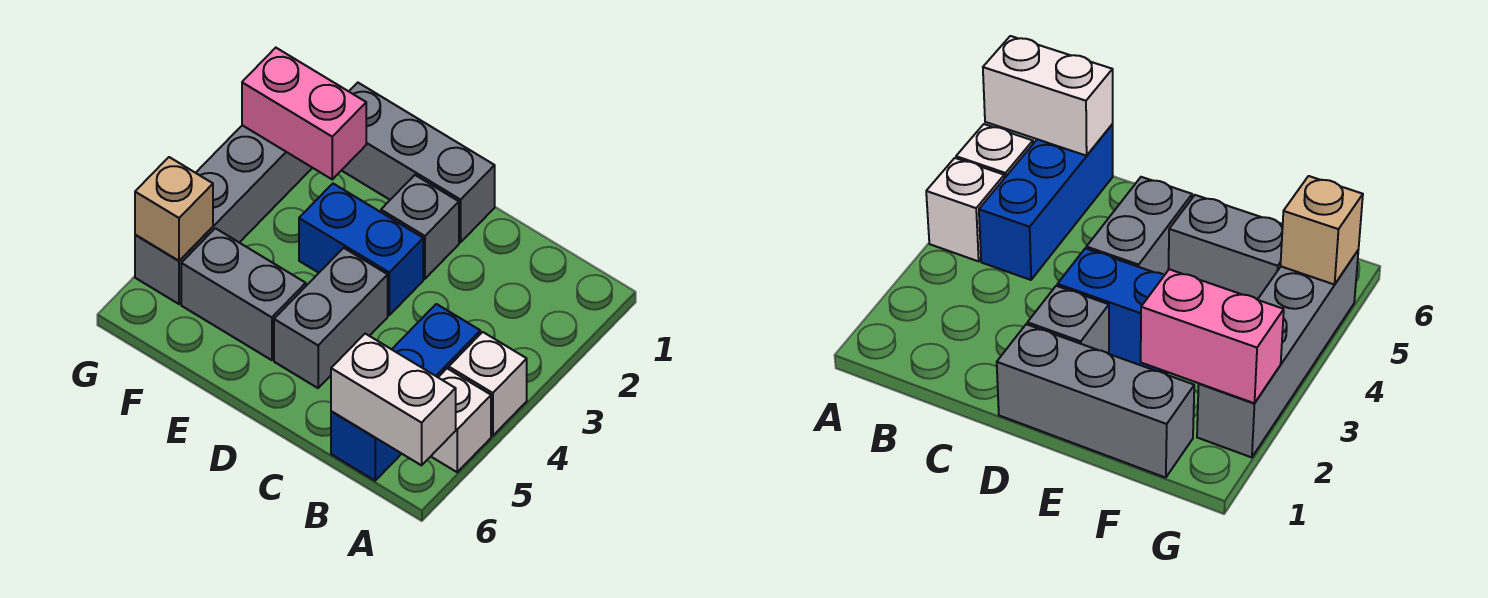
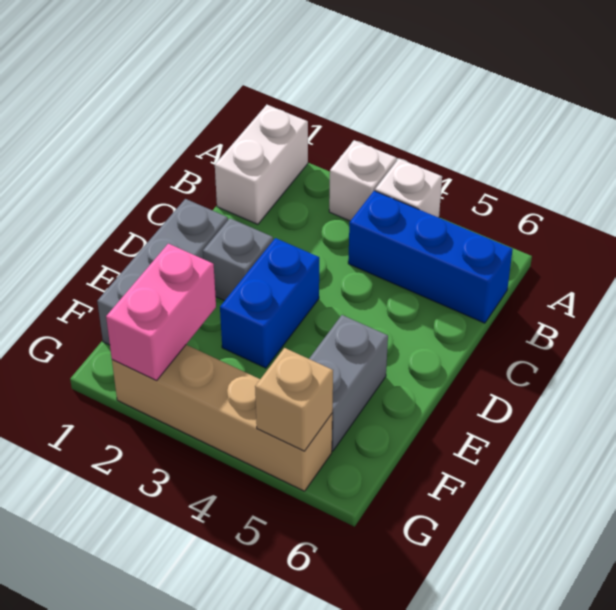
white brick A5 level 1 -> white brick A3 level 1
white brick A6:B6 level 2 -> white brick A1:B1 level 1
grey brick D4:D5 level 1 -> none
grey brick G2:G5 level 1 -> tan brick G2:G5 level 1

